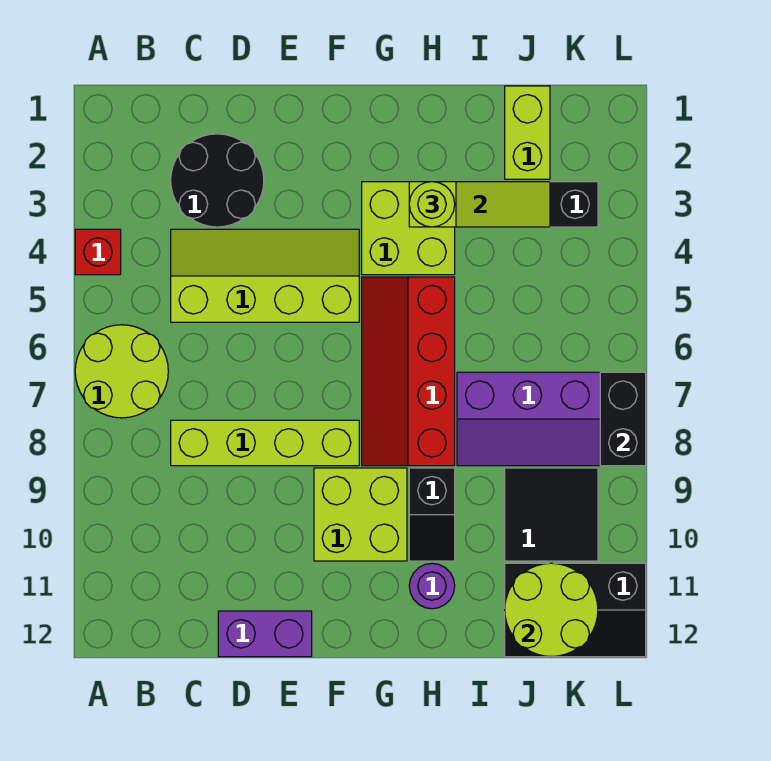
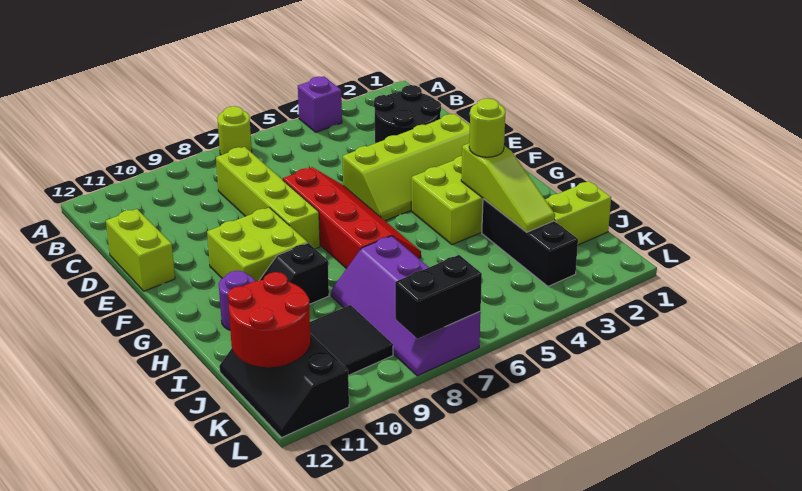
red brick A4 level 1 -> purple brick A4 level 1
lime round brick A6:B7 level 1 -> lime round brick A7 level 1
lime slope C4:F5 level 1 top 5 -> lime slope E2:F5 level 1 top E
purple brick D12:E12 level 1 -> lime brick D12:E12 level 1
red slope G5:H8 level 1 top H -> red slope E6:H7 level 1 top 7
lime round brick J11:K12 level 2 -> red round brick J11:K12 level 2

